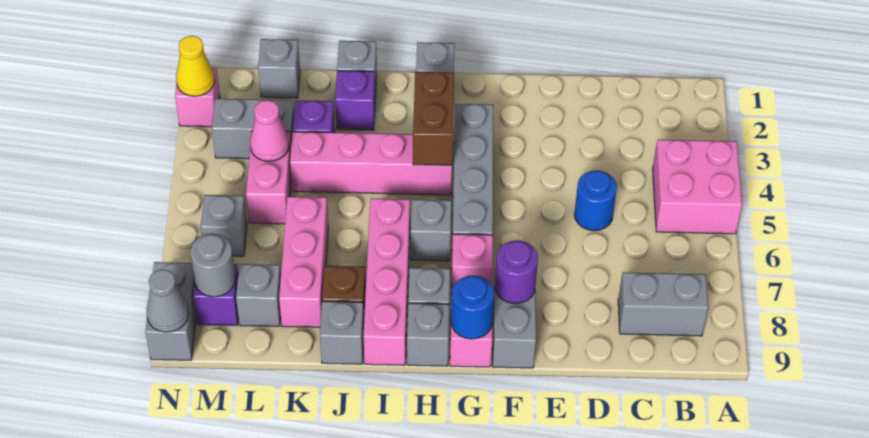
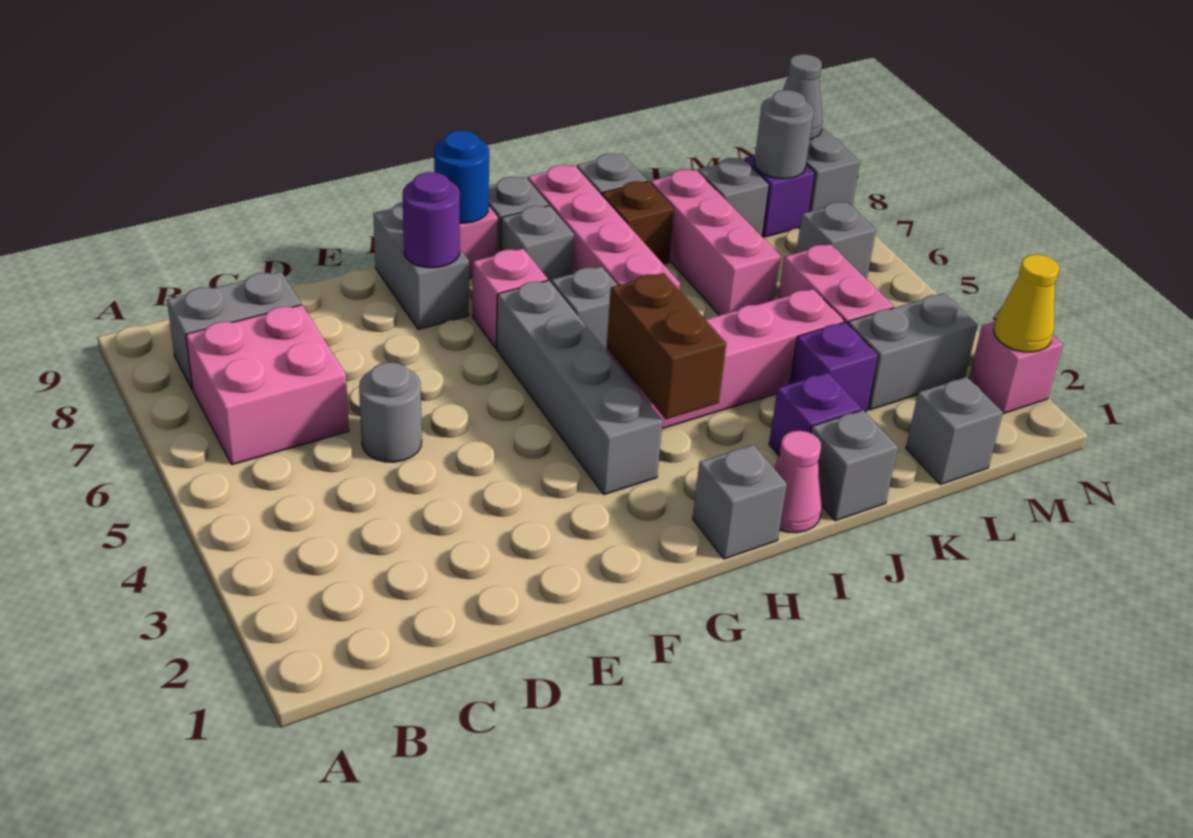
pink brick A4:B5 level 1 -> pink brick B6:C7 level 1
blue round brick D5 level 1 -> grey round brick D5 level 1
pink cone L4 level 2 -> pink cone I1 level 1

